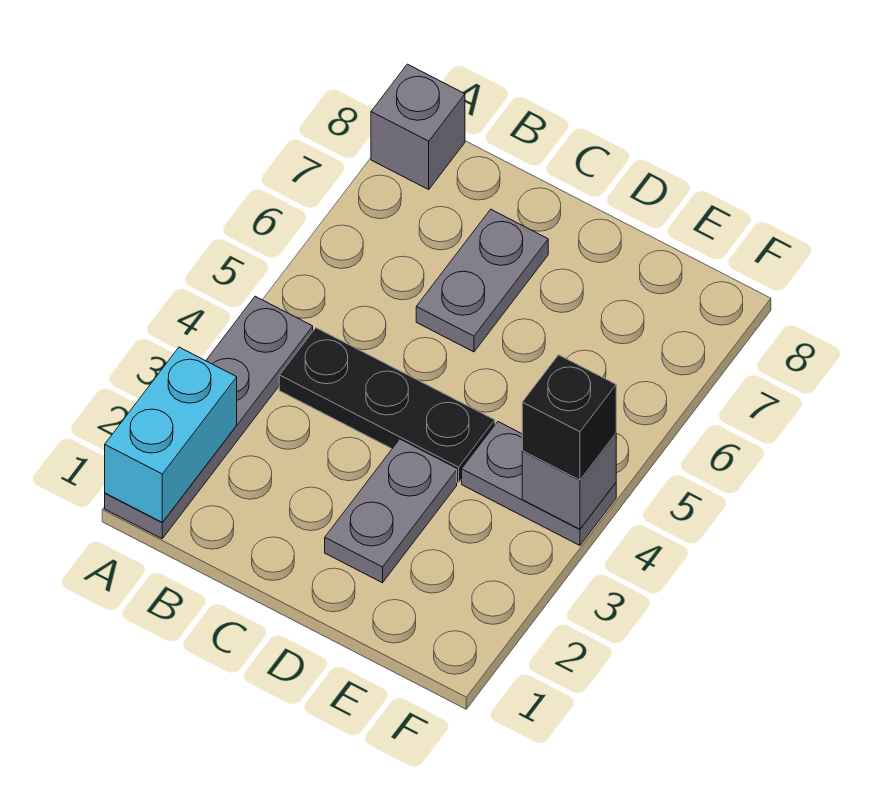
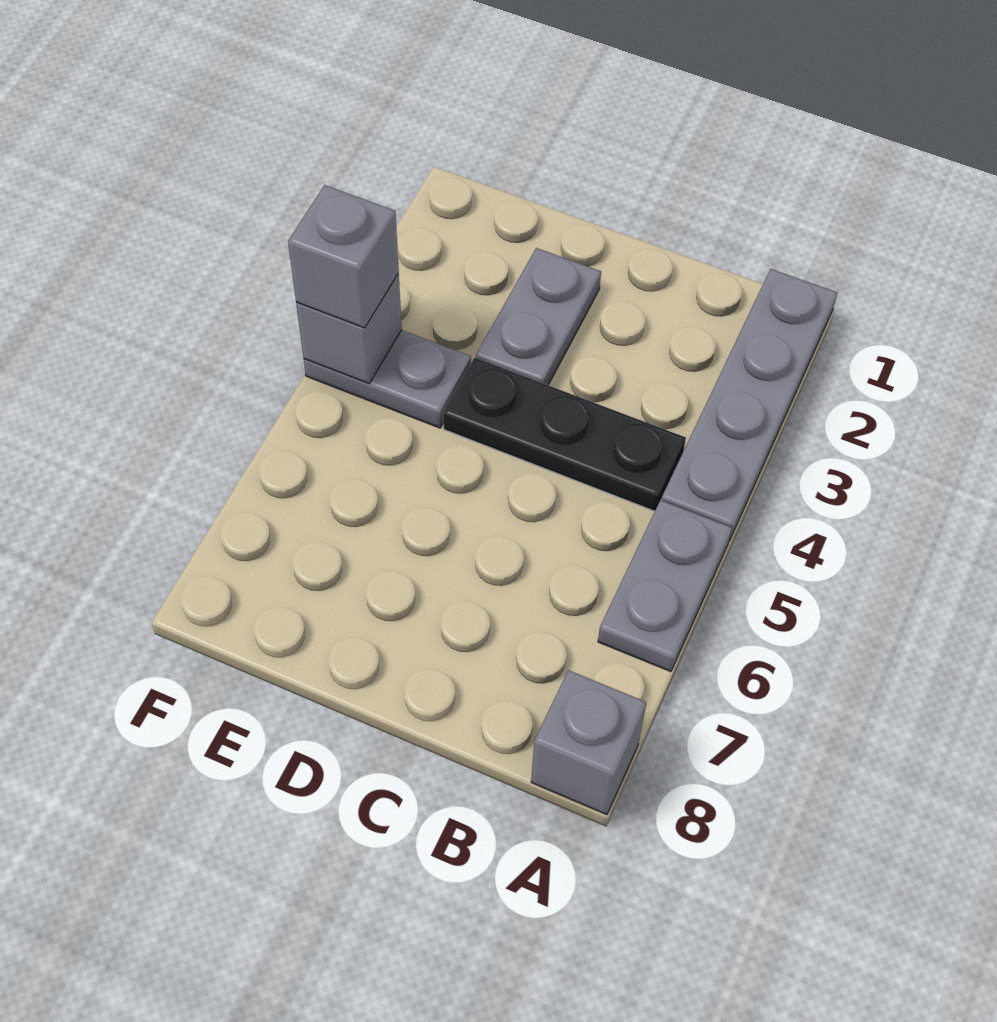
cyan brick A1:A2 level 2 -> none
grey plate C6:C7 level 1 -> grey plate A5:A6 level 1
black brick F4 level 3 -> grey brick F4 level 3

